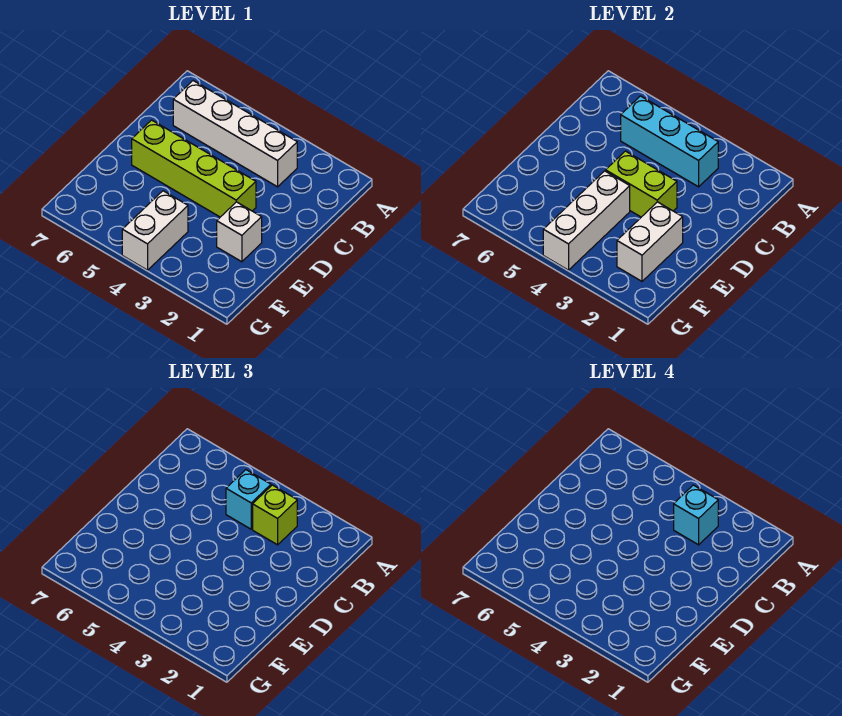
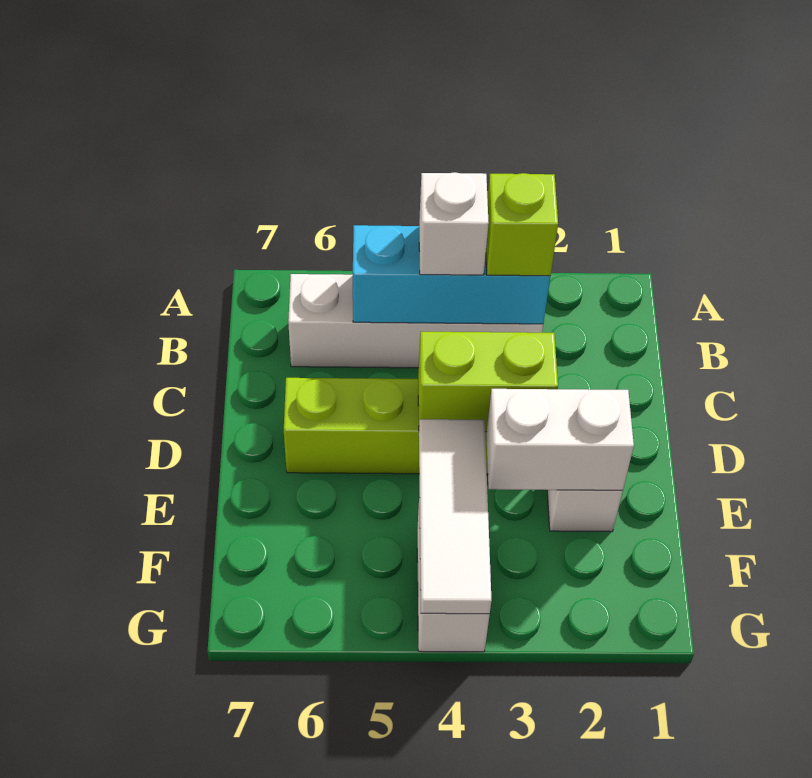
cyan brick B3 level 4 -> none
cyan brick B4 level 3 -> white brick B4 level 3
white brick E2:F2 level 2 -> white brick E2:E3 level 2
white brick E4:G4 level 2 -> white tile E4:G4 level 2

